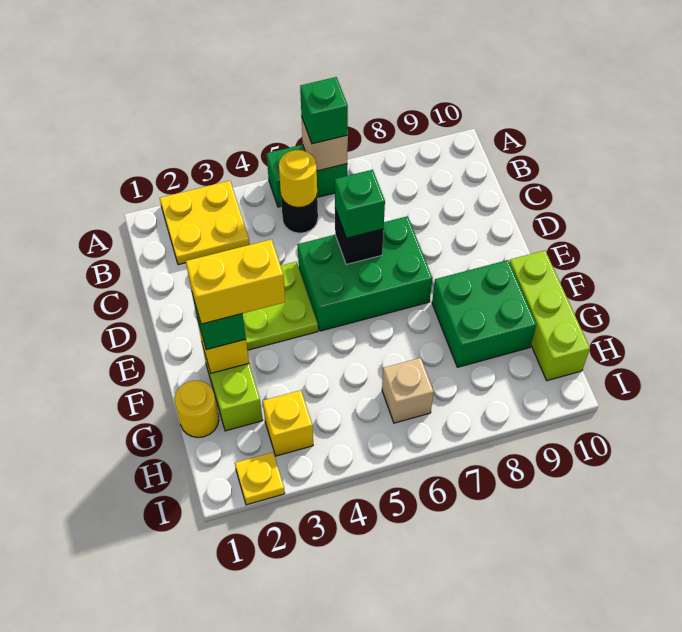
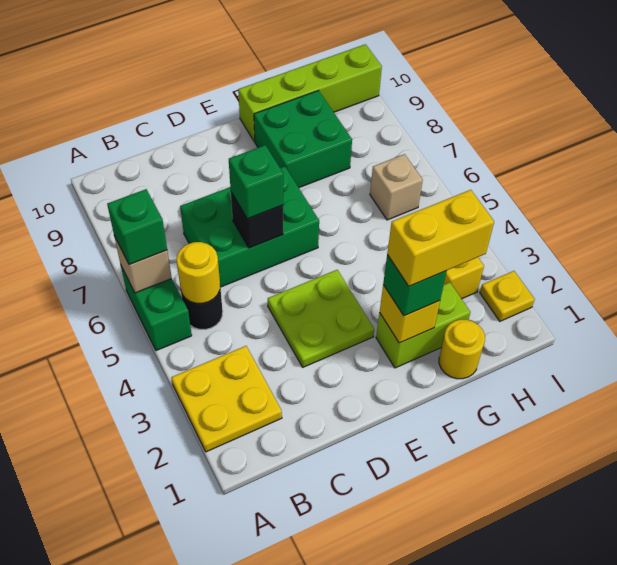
green brick D5:E7 level 1 -> green brick C6:E7 level 1
yellow brick F2:F3 level 4 -> yellow brick F2:G2 level 4
lime brick F10:H10 level 1 -> lime brick F10:I10 level 1

